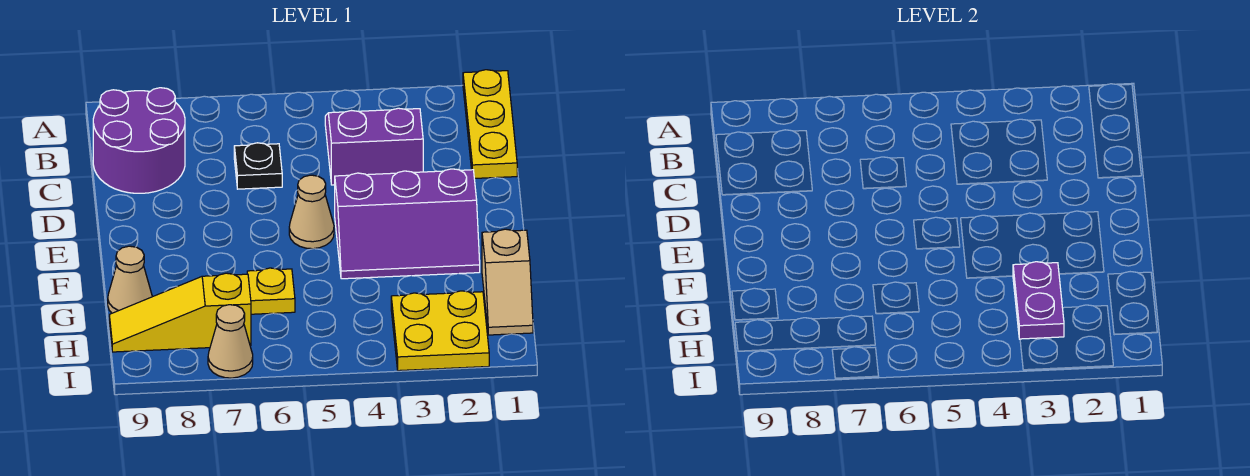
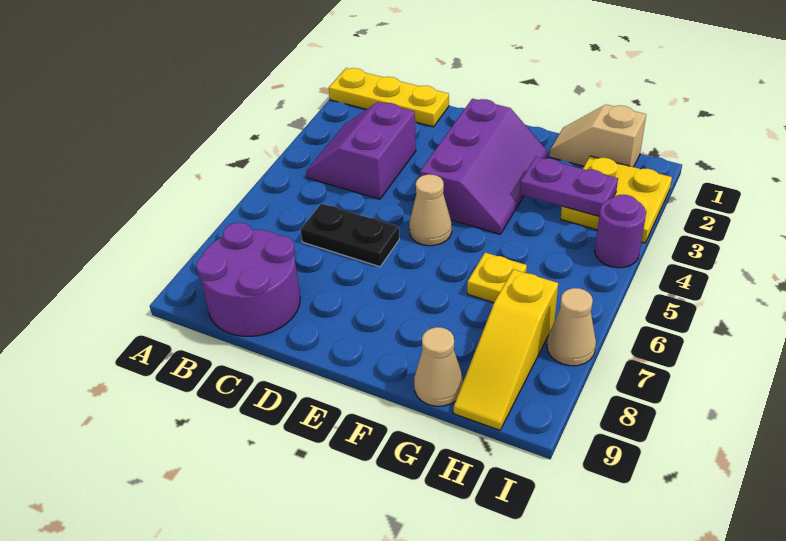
black plate C6 level 1 -> black plate C6:D6 level 1
tan slope G1:H1 level 1 top G -> tan slope G1:H1 level 1 top H
none -> purple round brick I4 level 1

